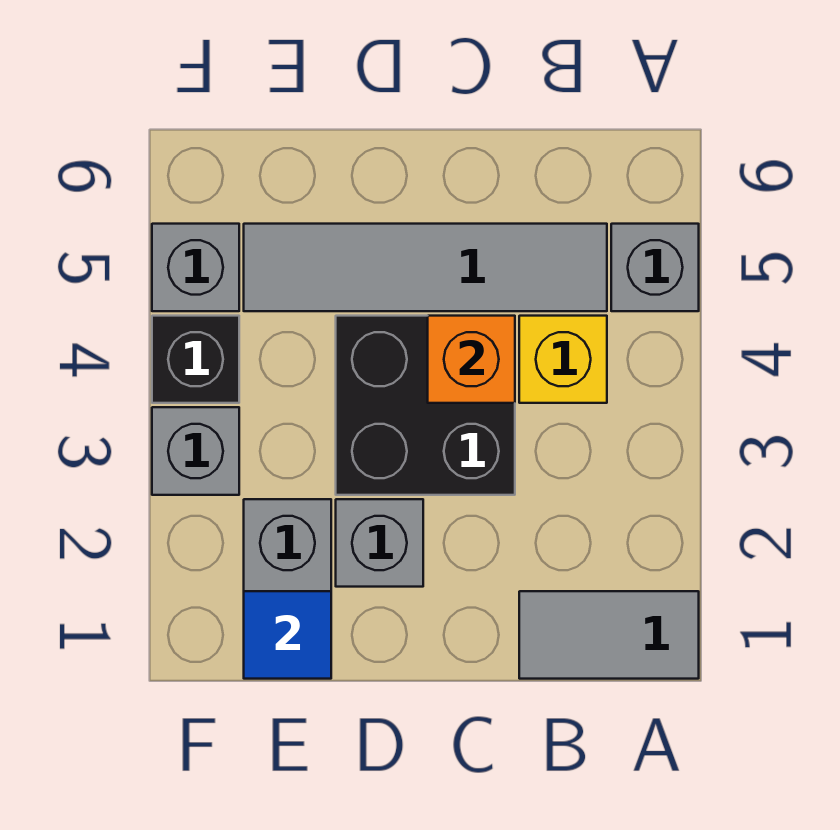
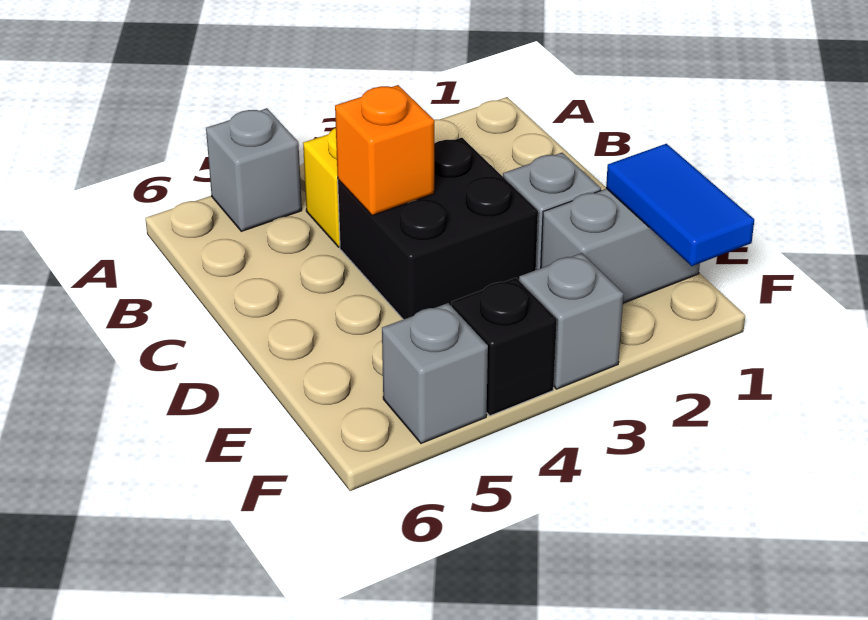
grey tile A1:B1 level 1 -> none
grey tile B5:E5 level 1 -> none
blue tile E1 level 2 -> blue tile E1:F1 level 2

